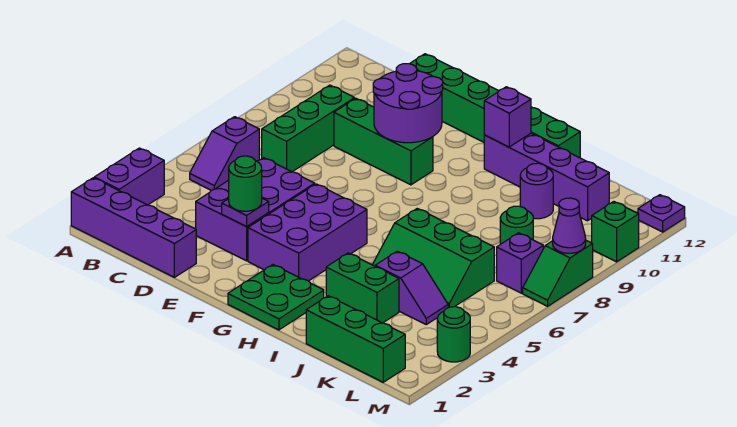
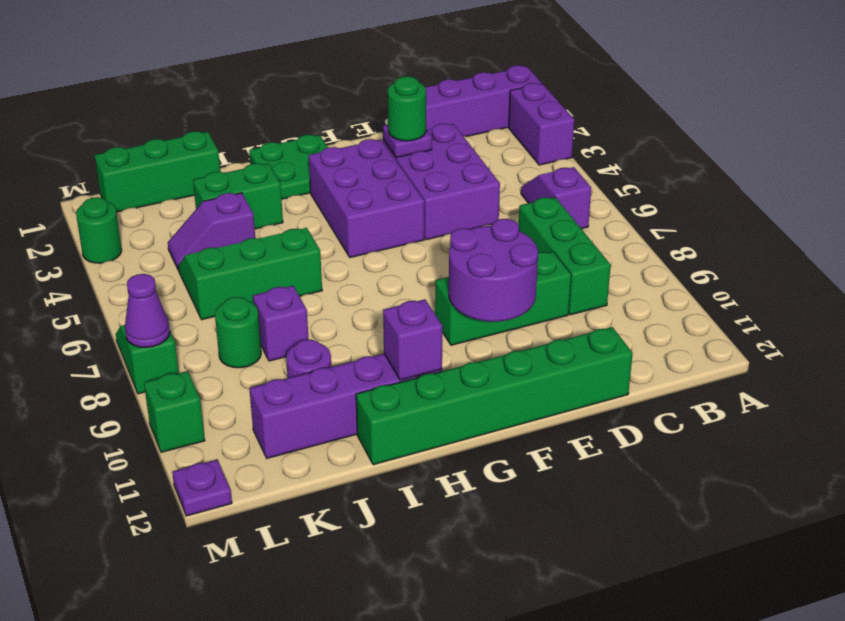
purple brick L7 level 1 -> purple brick J8 level 1

